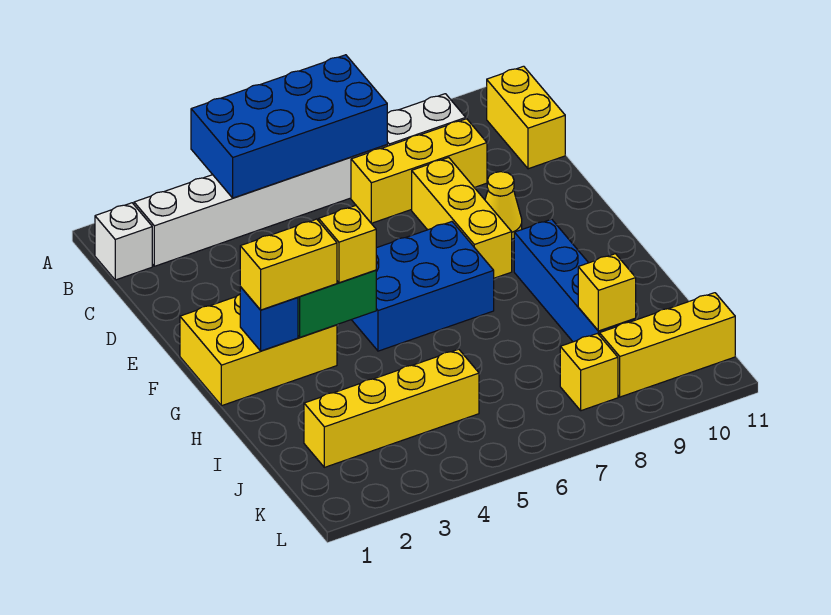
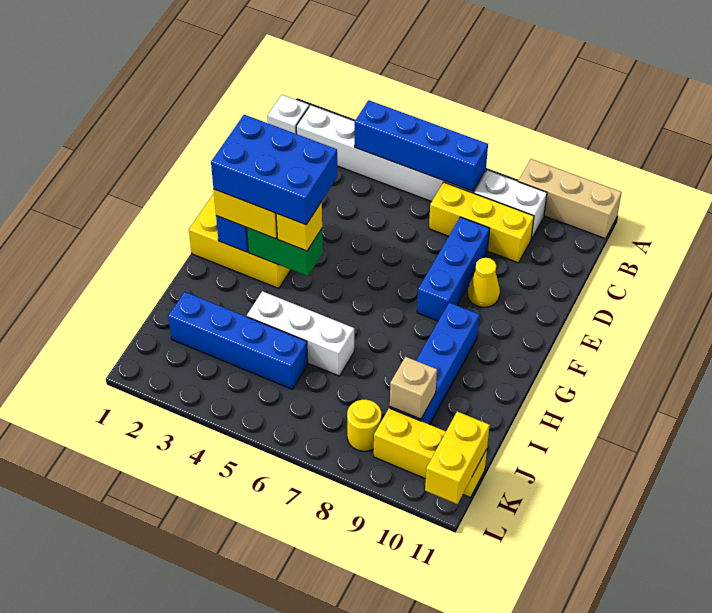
blue brick A4:B7 level 2 -> blue brick B4:B7 level 2
none -> tan brick A9:A11 level 1
yellow brick B11:C11 level 1 -> yellow brick K11:L11 level 2
yellow brick D8:F8 level 1 -> blue brick D8:F8 level 1
blue brick F5:G7 level 1 -> blue brick F2:G4 level 4
none -> white brick I4:I6 level 1
yellow brick J2:J5 level 1 -> blue brick J2:J5 level 1
yellow brick J9 level 2 -> tan brick J9 level 2
yellow brick K8 level 1 -> yellow round brick K8 level 1

